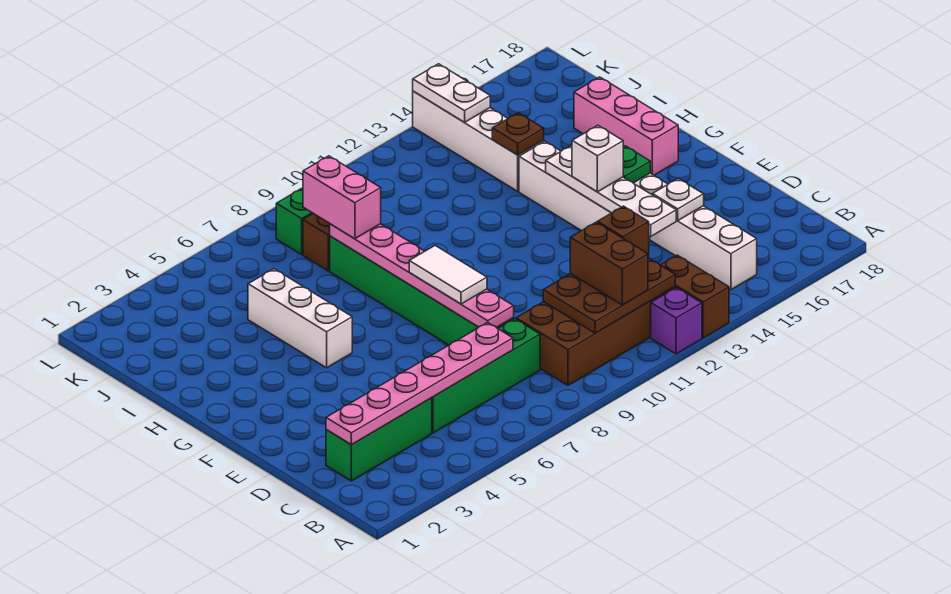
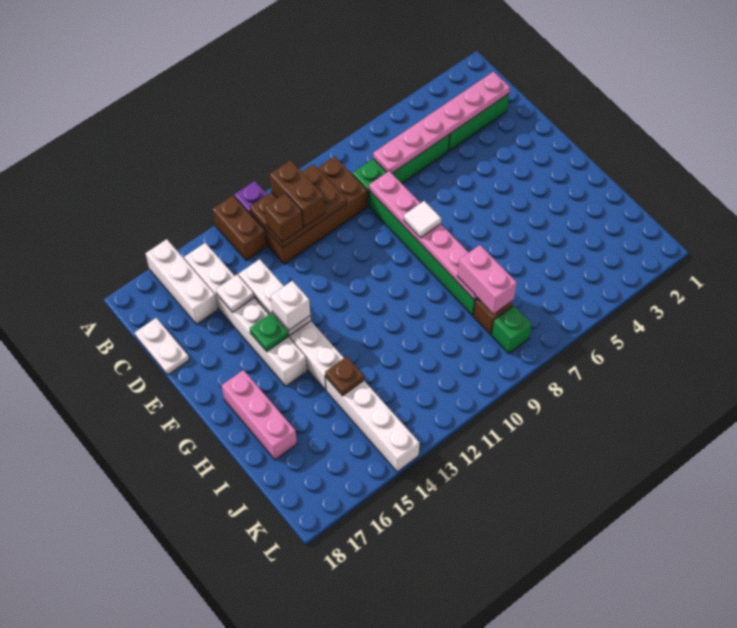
white plate D14:G14 level 2 -> white plate D14:F14 level 2
white tile E8:F8 level 3 -> white tile F8 level 3
white brick G5:I5 level 1 -> white brick A16:C16 level 1
white plate K14:L14 level 2 -> white plate C18:D18 level 1

